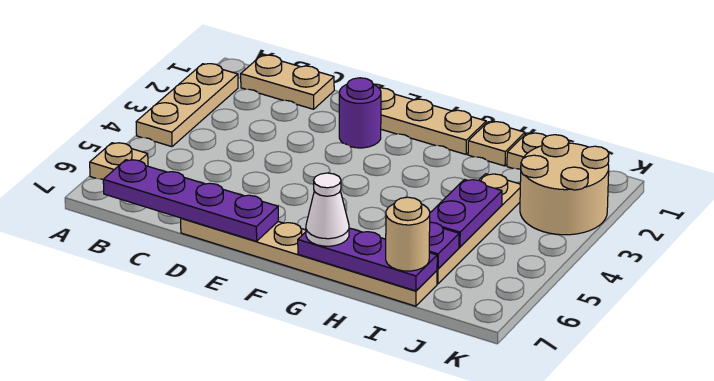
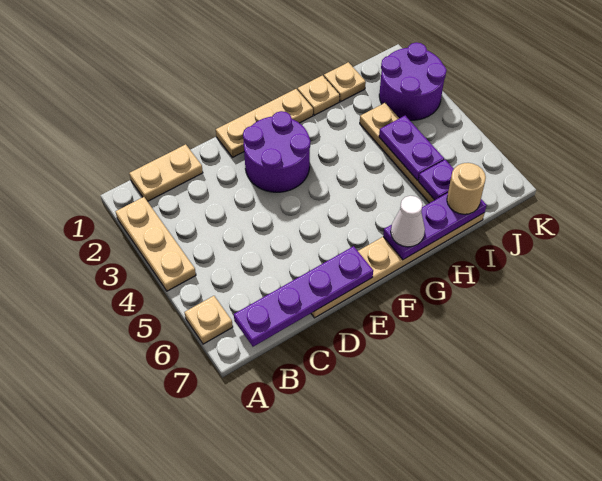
purple round brick E2 level 1 -> purple round brick E2:F3 level 1
tan round brick J2:K3 level 1 -> purple round brick J2:K3 level 1

